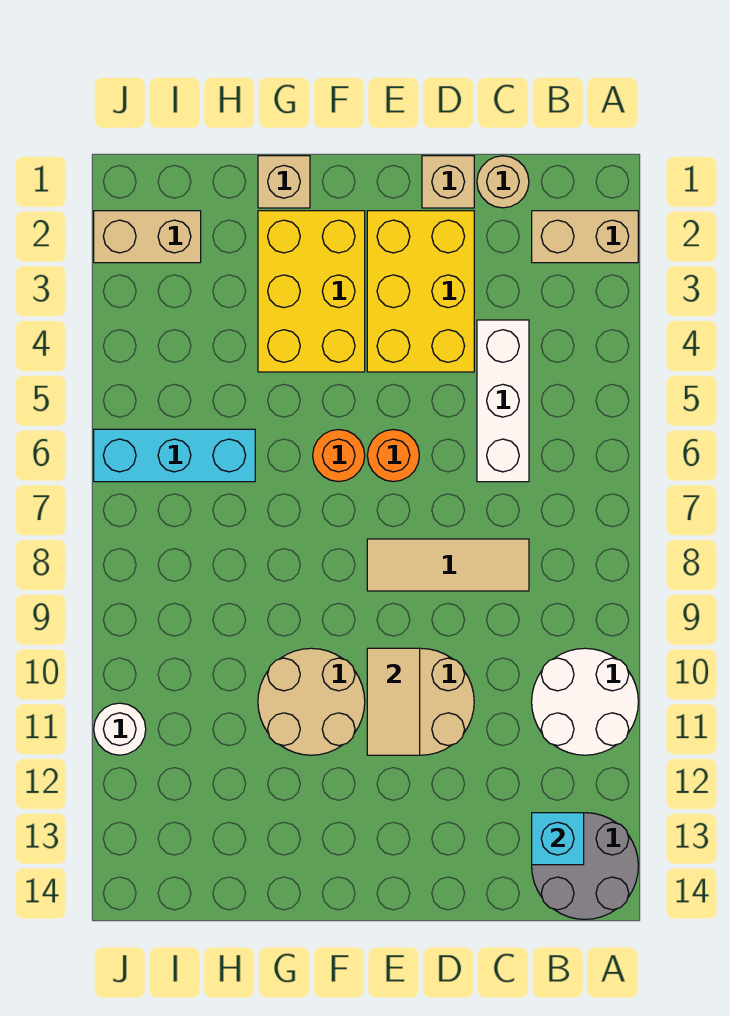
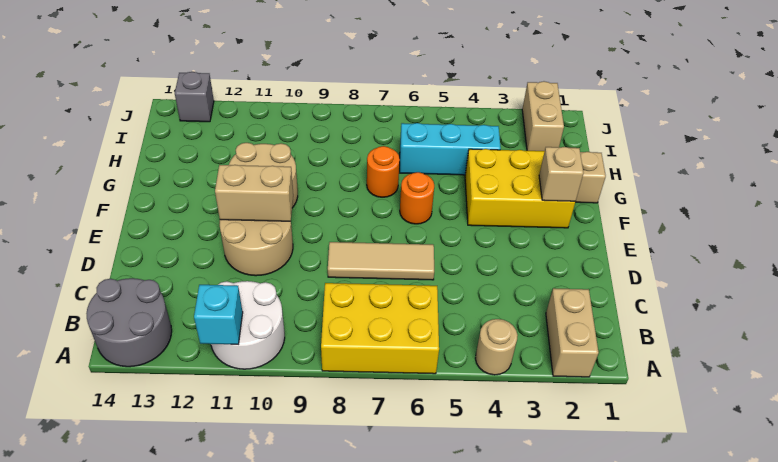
cyan brick B13 level 2 -> cyan brick A11 level 2
tan round brick C1 level 1 -> tan round brick A4 level 1
white brick C4:C6 level 1 -> none
tan tile C8:E8 level 1 -> tan tile D6:D8 level 1
tan brick D1 level 1 -> tan brick F2 level 2
yellow brick D2:E4 level 1 -> yellow brick A6:B8 level 1
orange round brick E6 level 1 -> orange round brick G7 level 1
tan tile E10:E11 level 2 -> tan brick E10:E11 level 2
cyan brick H6:J6 level 1 -> cyan brick H4:H6 level 1
white round brick J11 level 1 -> none
none -> grey brick J13 level 1

